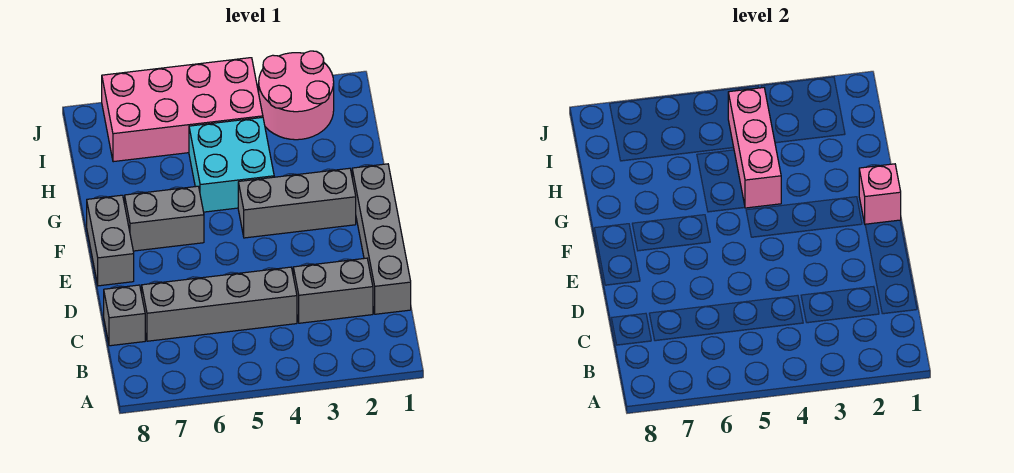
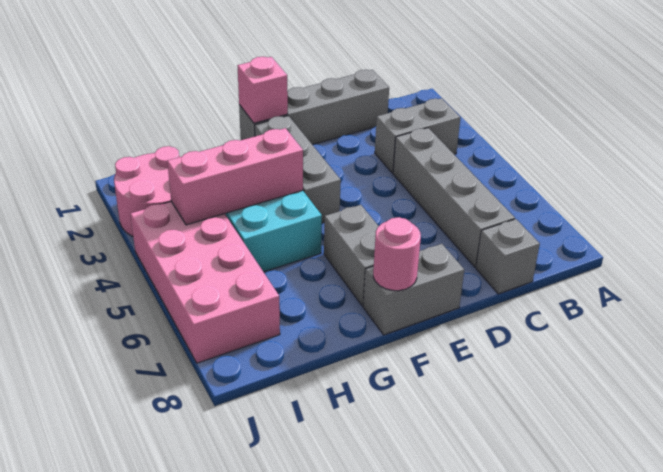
grey brick C2:C3 level 1 -> grey brick B3:C3 level 1
none -> pink round brick F8 level 2

